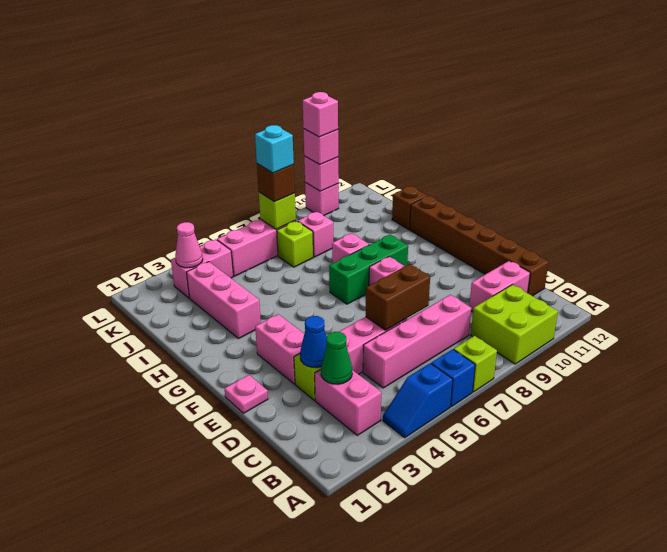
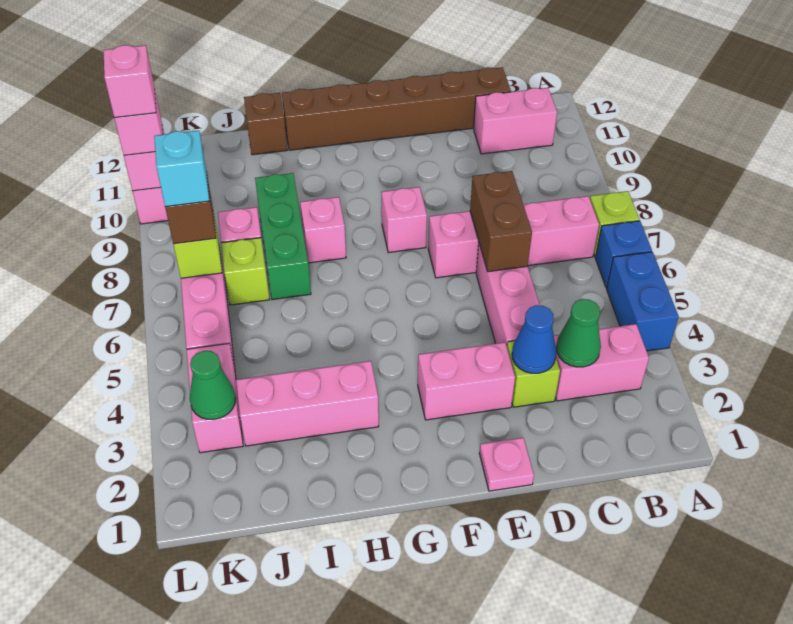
blue slope A4:A5 level 1 top 5 -> blue brick A4:A5 level 1
lime brick A9:B10 level 1 -> none
pink brick C5:C8 level 1 -> pink brick B7:E7 level 1
pink brick C10:C11 level 1 -> pink brick B11:C11 level 1
green brick G7:G9 level 1 -> green brick I7:I9 level 1
pink cone K3 level 2 -> green cone K3 level 2

